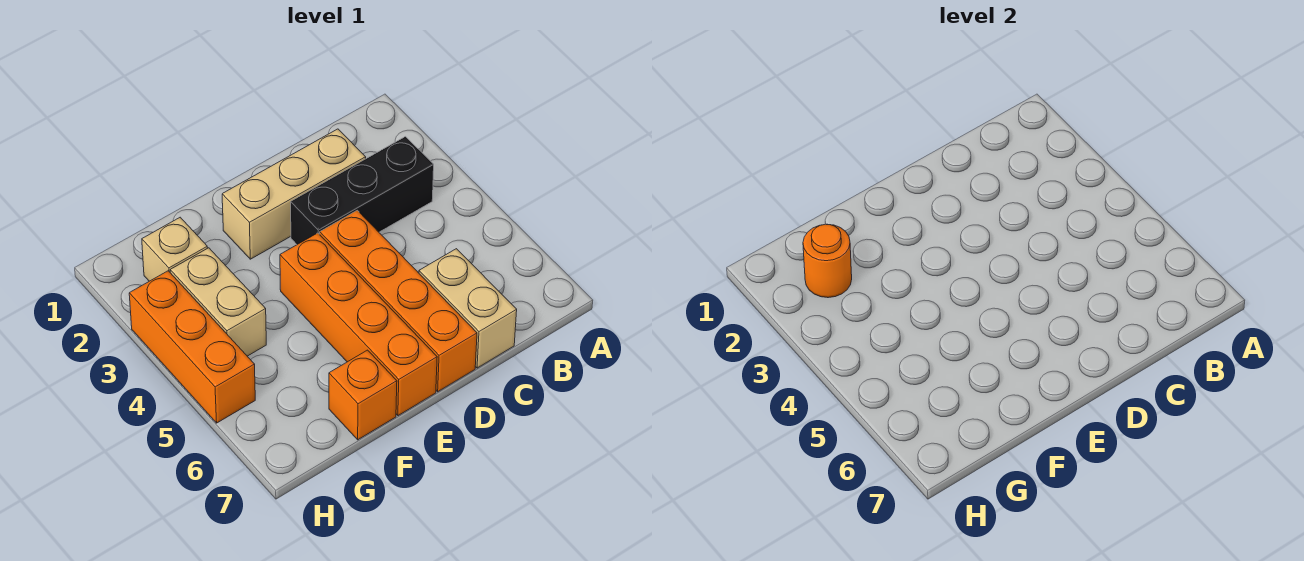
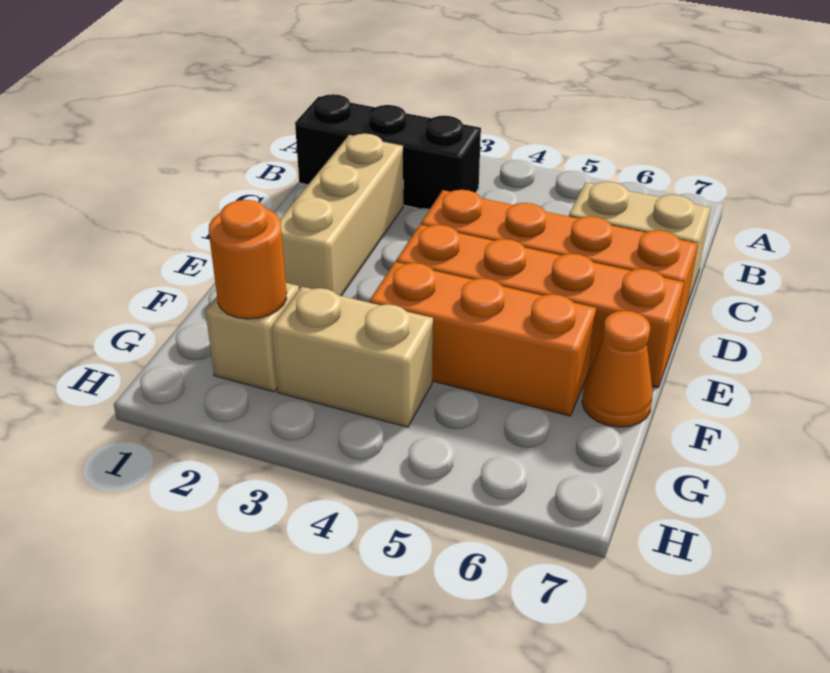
black brick B3:D3 level 1 -> black brick B1:B3 level 1
orange brick F7 level 1 -> orange cone F7 level 1
orange brick H3:H5 level 1 -> orange brick F4:F6 level 1

